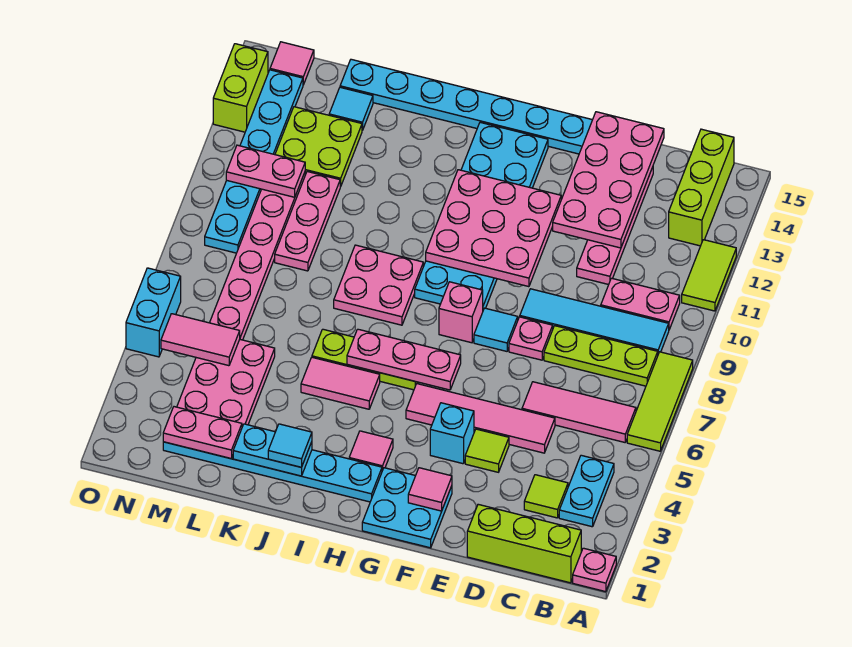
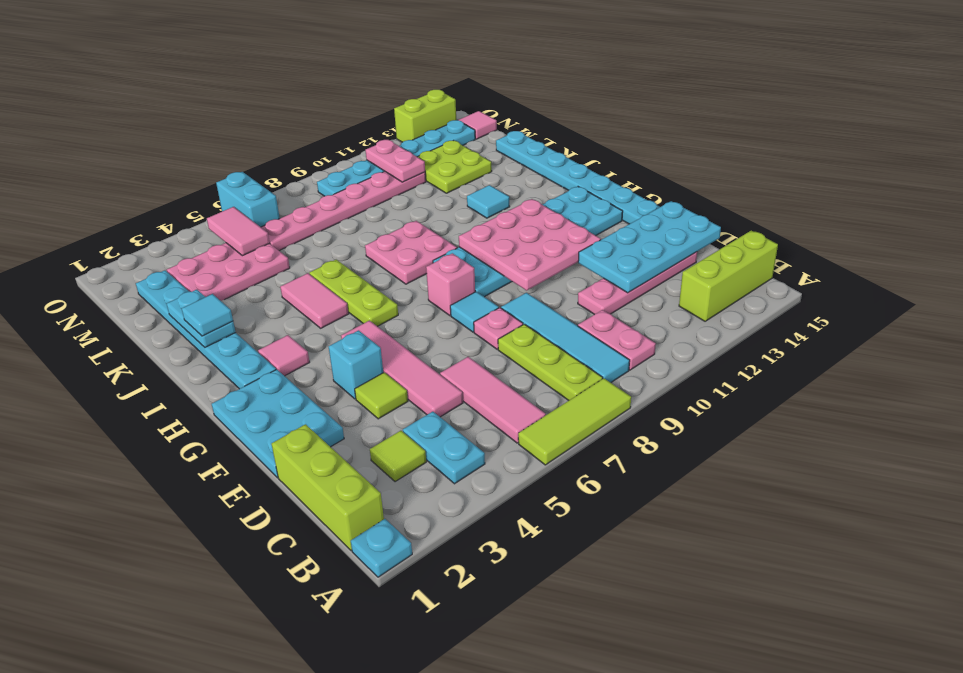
pink plate A1 level 1 -> cyan plate A1 level 1
lime tile A11:A12 level 1 -> none
cyan plate B3:B4 level 1 -> cyan plate B4:C4 level 1
pink plate D12:E15 level 2 -> cyan plate D12:E15 level 2
cyan plate F1:G2 level 1 -> cyan plate E1:G2 level 1
pink tile F2 level 2 -> none
pink plate G6:I6 level 2 -> none
pink plate L2:M2 level 2 -> none
pink plate L9:L11 level 1 -> none
cyan tile L14 level 1 -> cyan tile J12 level 1
cyan brick O5:O6 level 1 -> cyan brick N6:O6 level 1

